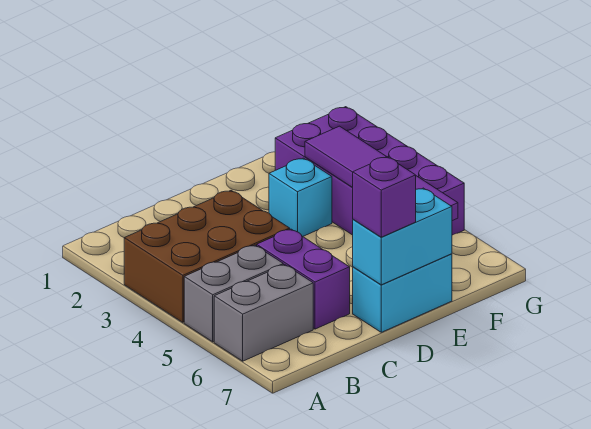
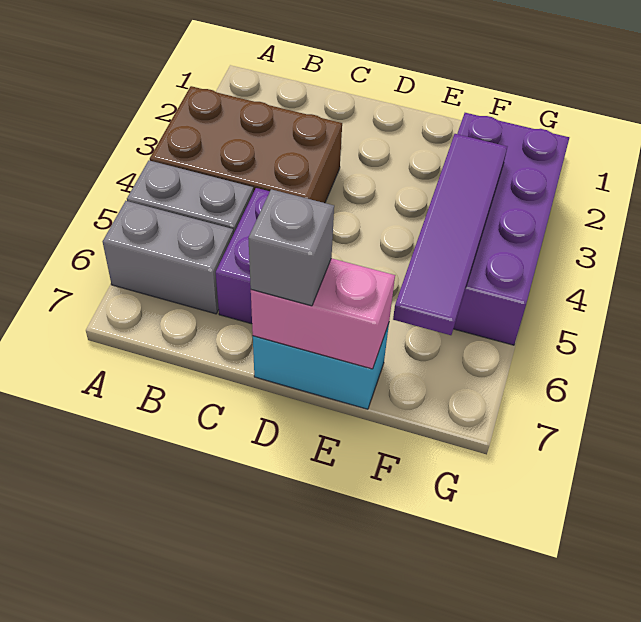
cyan brick D7:E7 level 2 -> pink brick D7:E7 level 2
purple brick D7 level 3 -> grey brick D7 level 3
cyan brick E3 level 1 -> none

